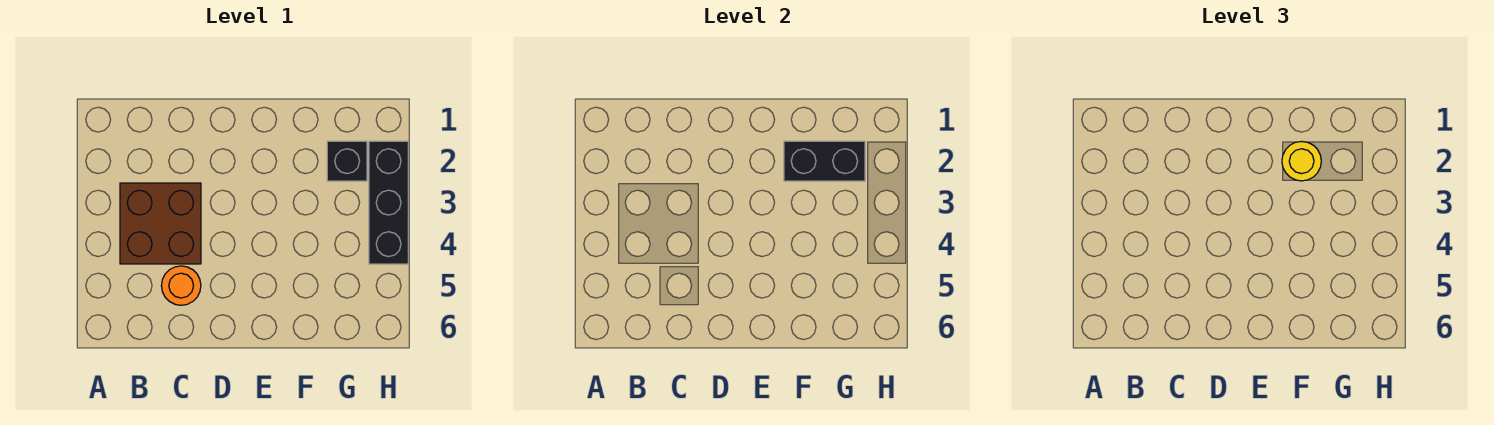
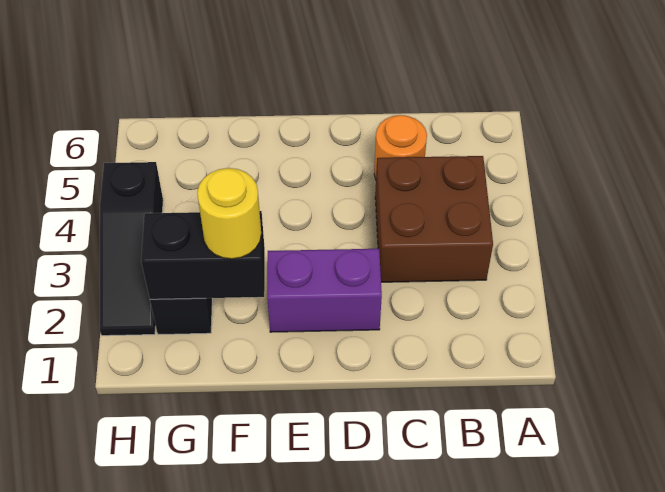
none -> purple brick D2:E2 level 1
black brick H2:H4 level 1 -> black slope H2:H4 level 1 top 4

